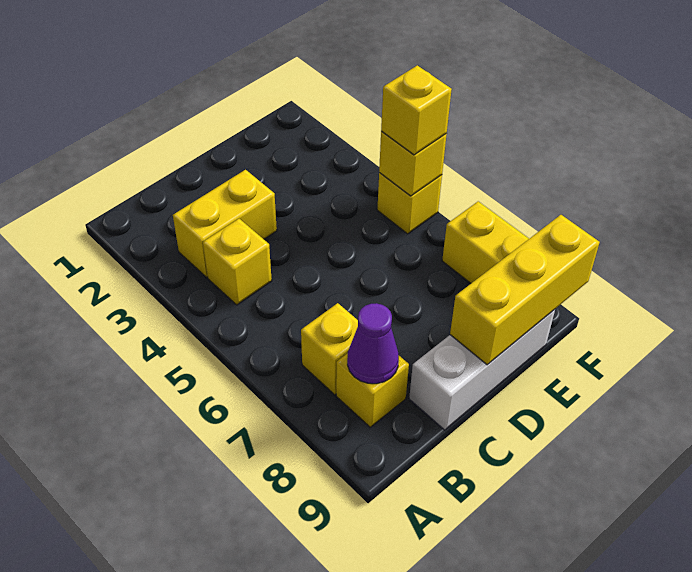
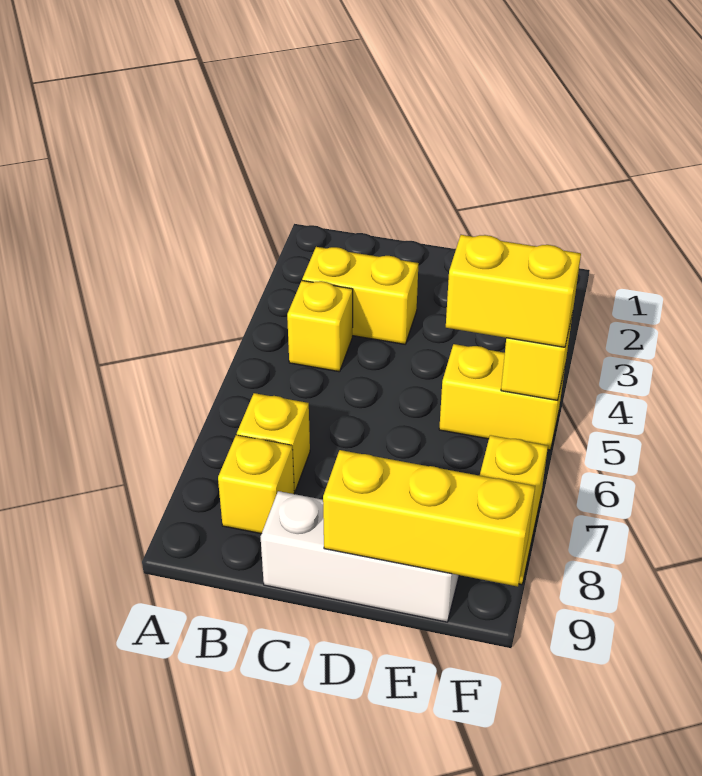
purple cone B8 level 2 -> none
yellow brick F5 level 1 -> yellow brick E5:F5 level 1
yellow brick F5 level 3 -> yellow brick E5:F5 level 3

